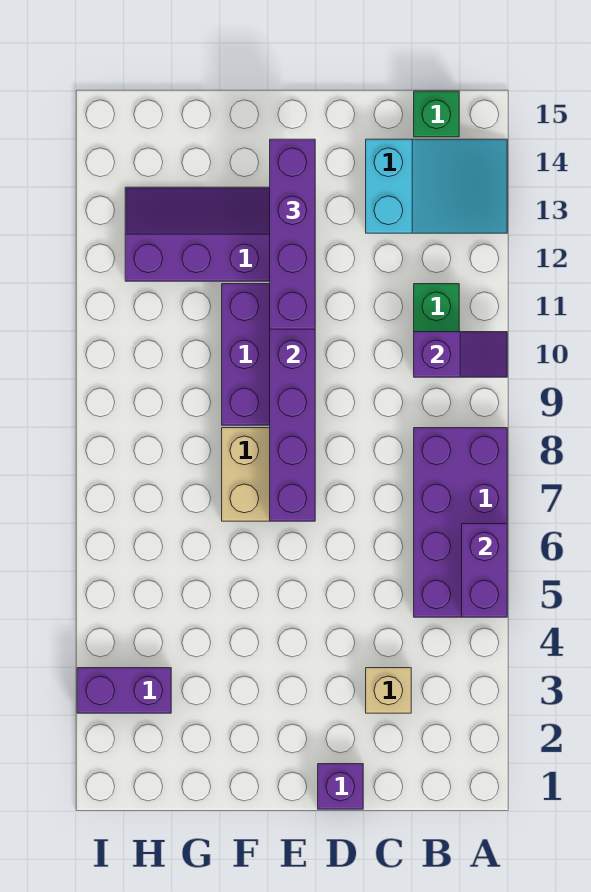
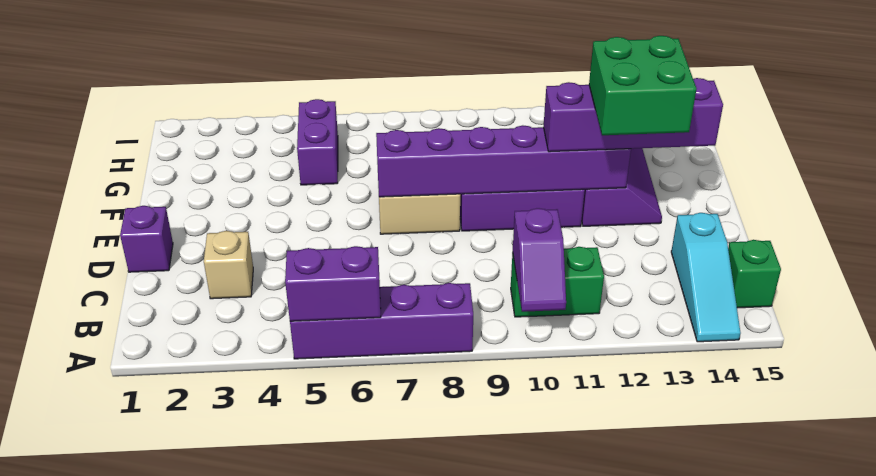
purple brick A5:B8 level 1 -> purple brick A5:A8 level 1
cyan slope A13:C14 level 1 top C -> cyan slope A14:C14 level 1 top C
none -> green brick D12:E13 level 4
purple brick H3:I3 level 1 -> purple brick G5:H5 level 1

